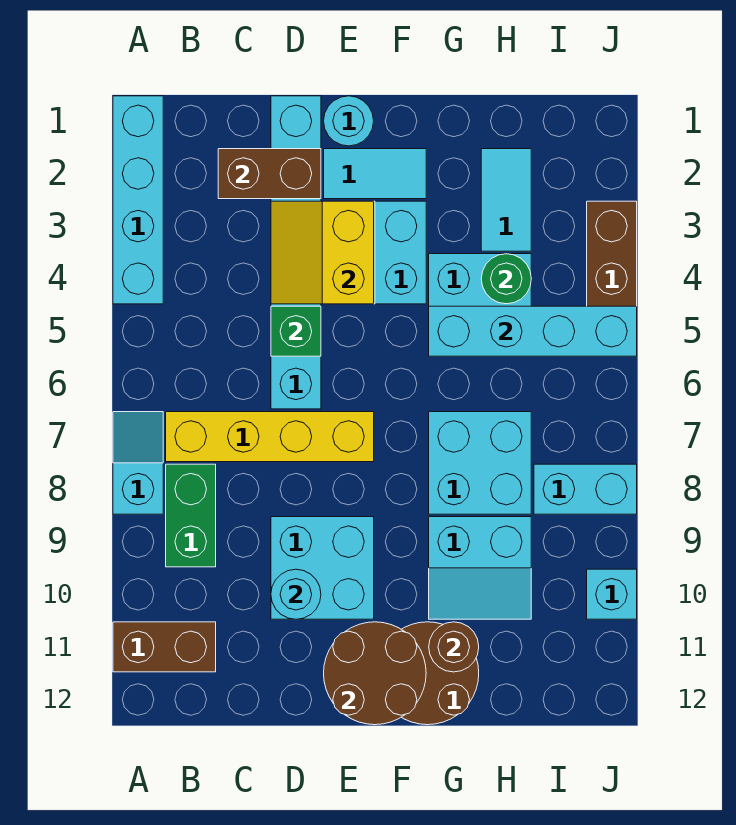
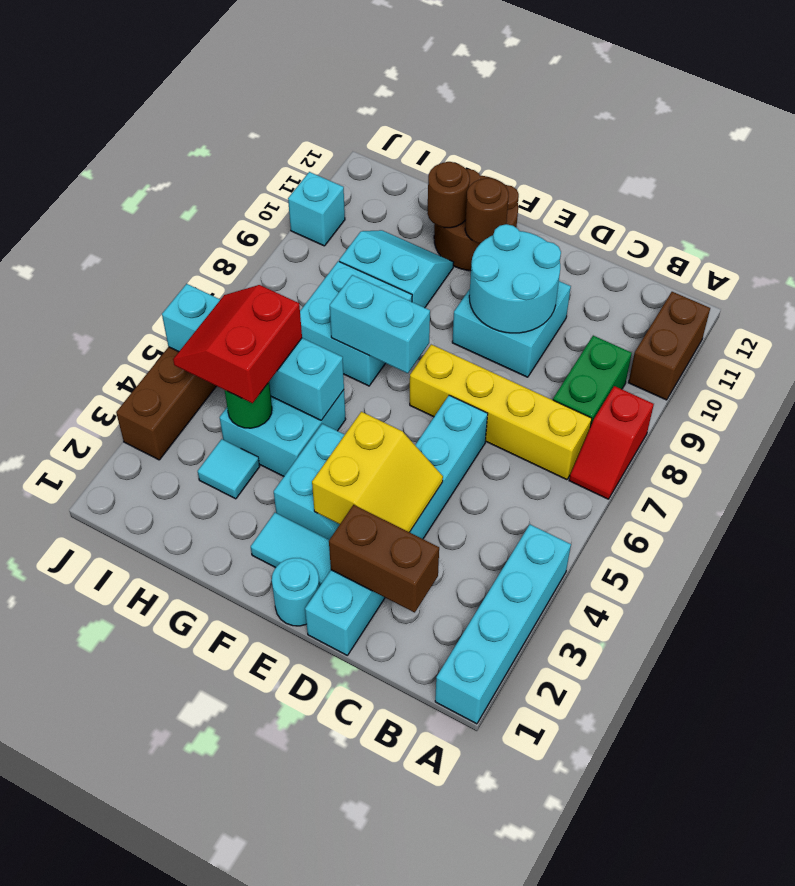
cyan slope A7:A8 level 1 top 8 -> red slope A7:A8 level 1 top 8
brown brick A11:B11 level 1 -> brown brick A10:A11 level 1
green brick D5 level 2 -> none
cyan round brick D10 level 2 -> cyan round brick D9:E10 level 2
brown round brick E11:F12 level 2 -> brown round brick F11 level 2
cyan tile H2:H3 level 1 -> cyan tile H3 level 1
none -> red slope H4:I5 level 3 top H
cyan brick I8:J8 level 1 -> cyan brick F7:G7 level 2

